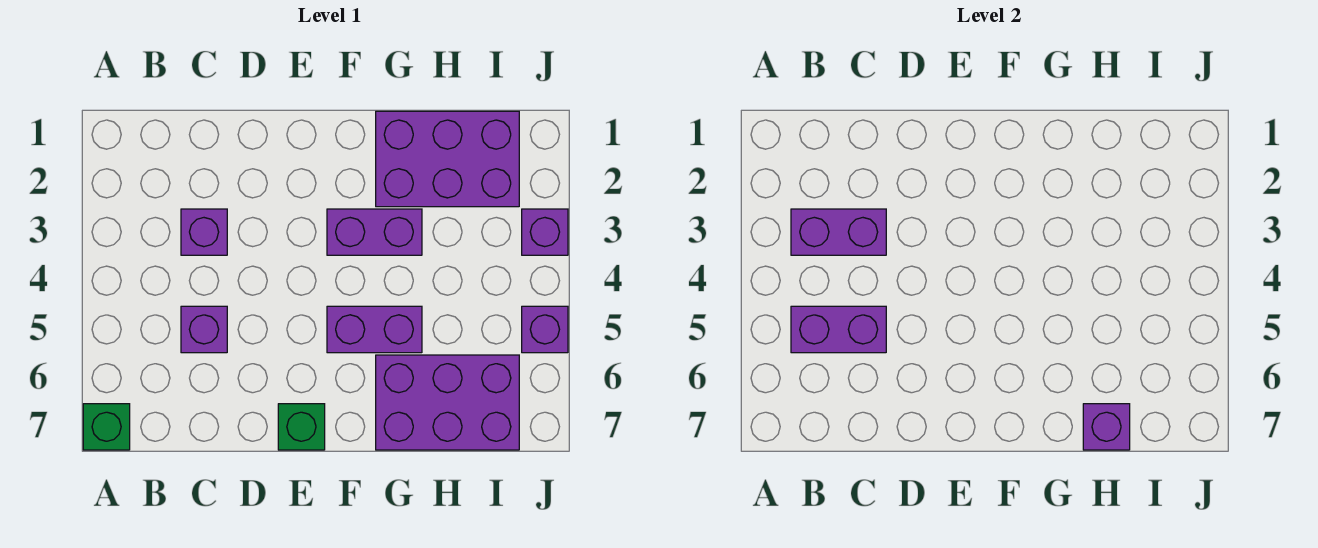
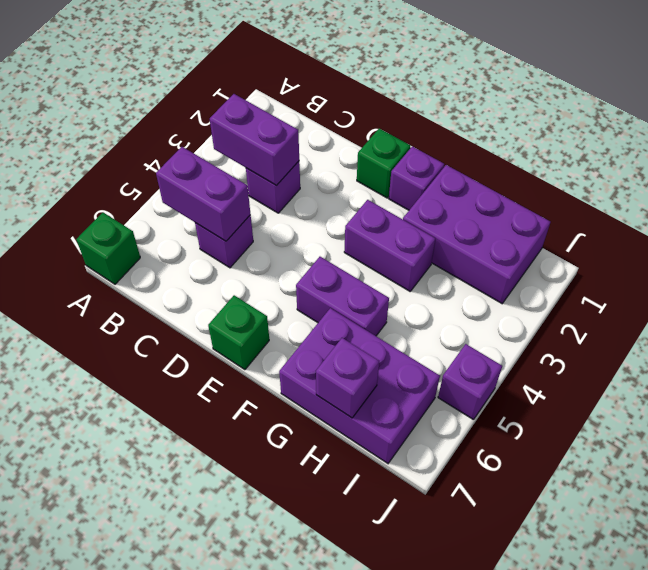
none -> green brick E1 level 1
purple brick J3 level 1 -> purple brick F1 level 1

